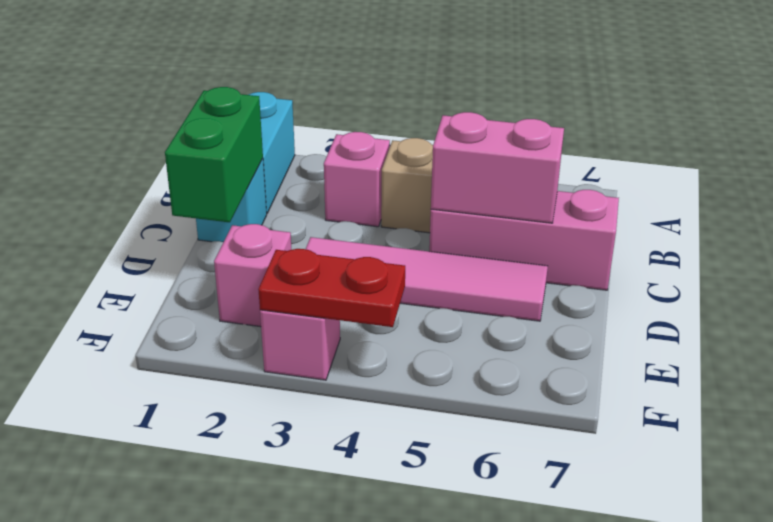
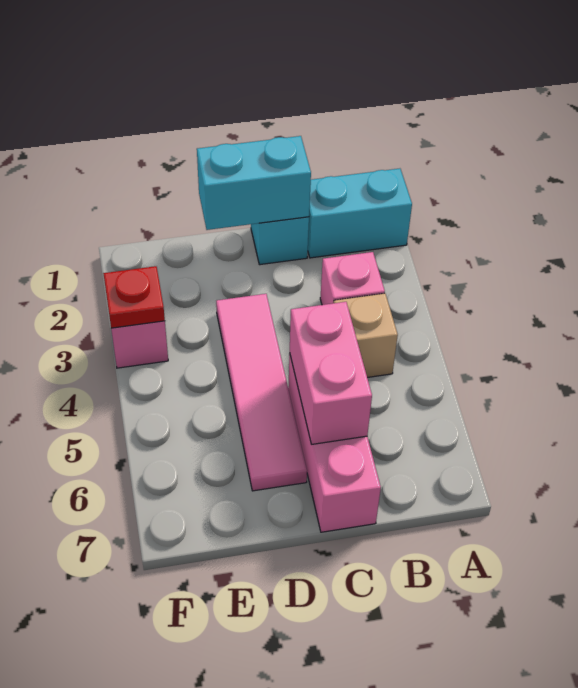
green brick C1:D1 level 2 -> cyan brick C1:D1 level 2
pink brick E2 level 1 -> none
red plate F3:F4 level 2 -> red plate F3 level 2

